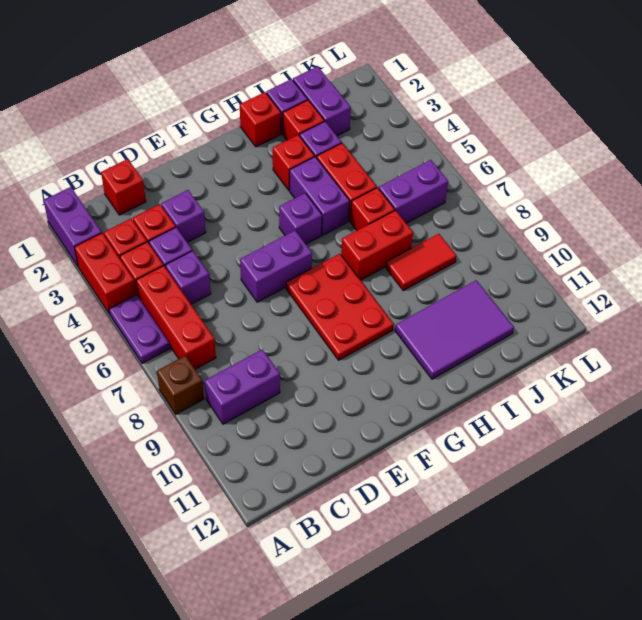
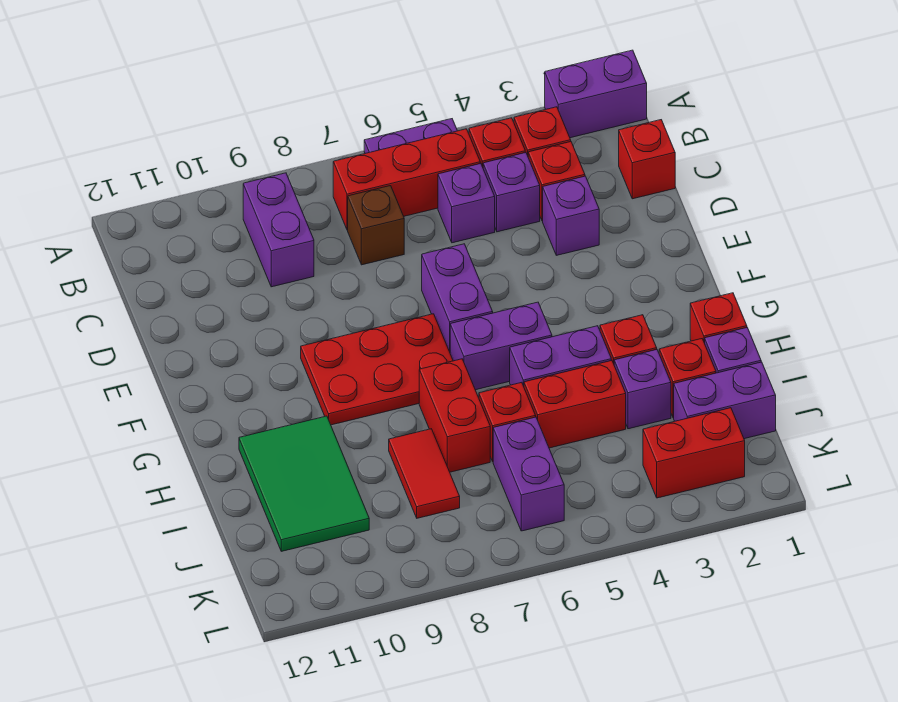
red brick A3:A4 level 1 -> red brick K2:K3 level 1
brown brick A8 level 1 -> brown brick C7 level 1
purple brick G5 level 1 -> purple brick G5:G6 level 1
purple tile H10:J11 level 1 -> green tile H10:J11 level 1

